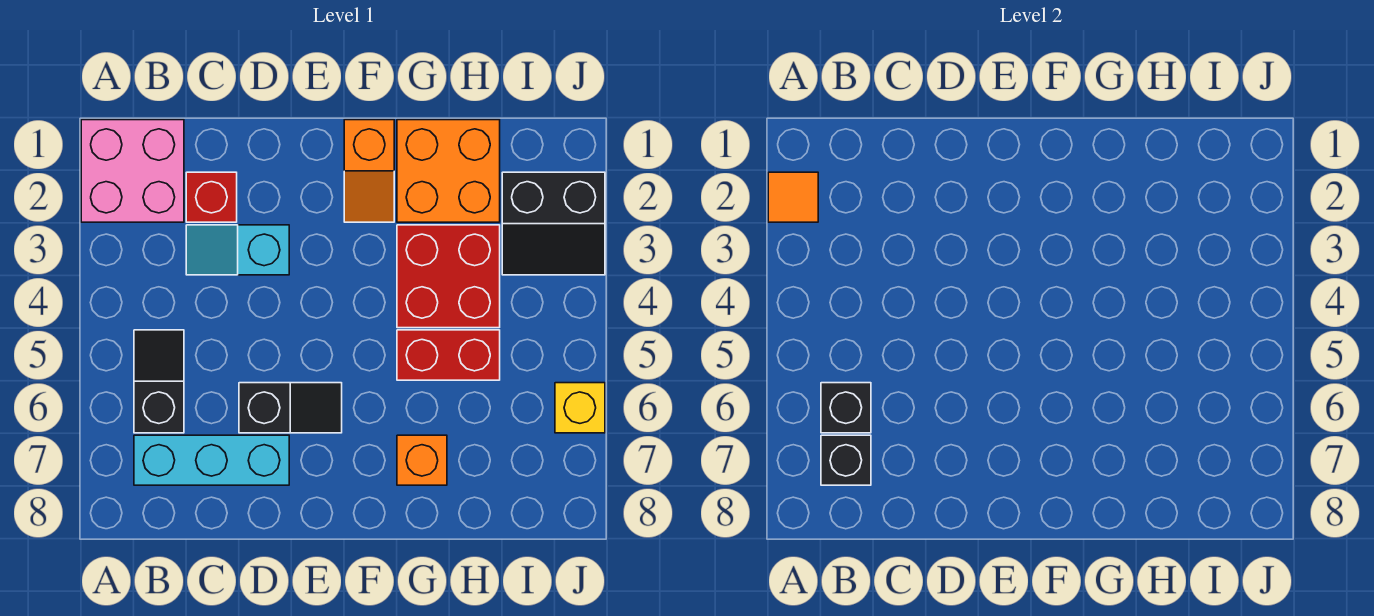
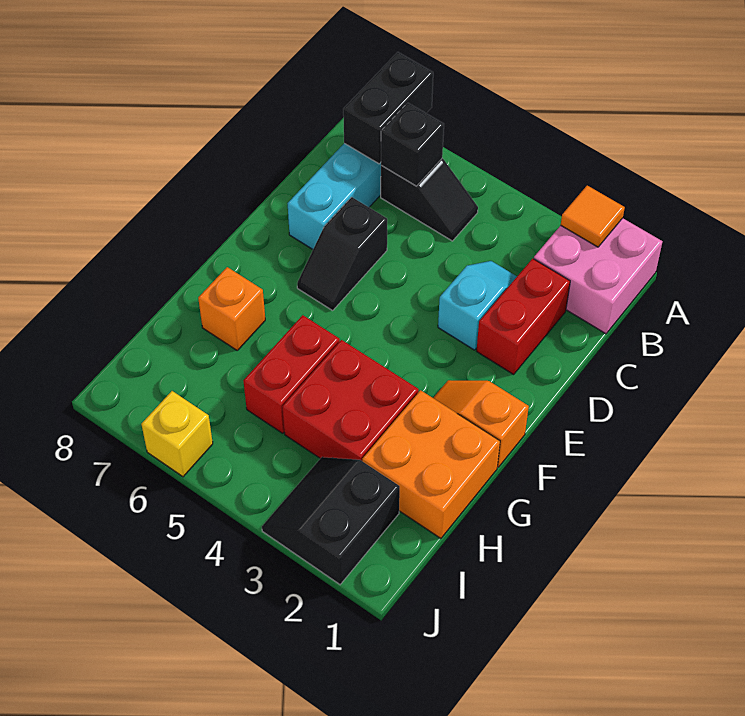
black brick B7 level 2 -> black brick A7:B7 level 2
red brick C2 level 1 -> red brick C2:D2 level 1

